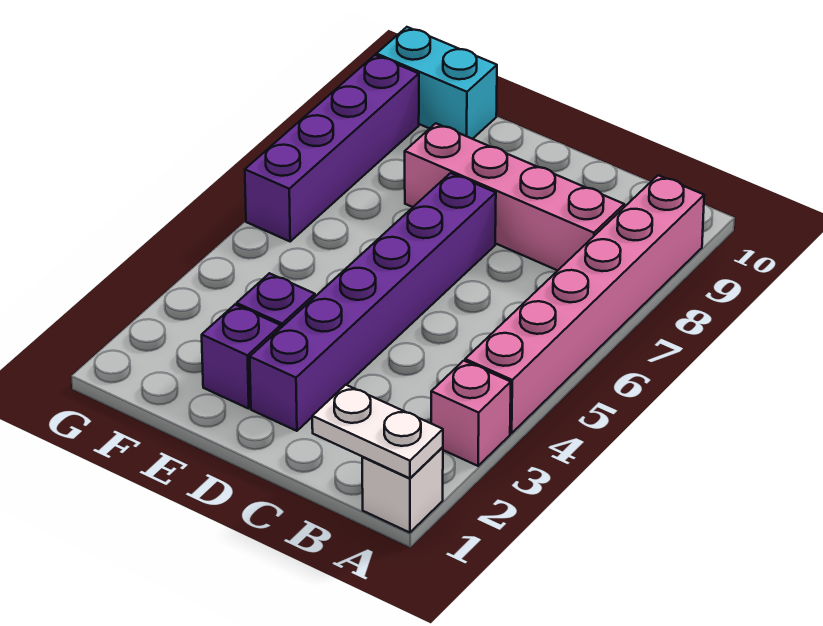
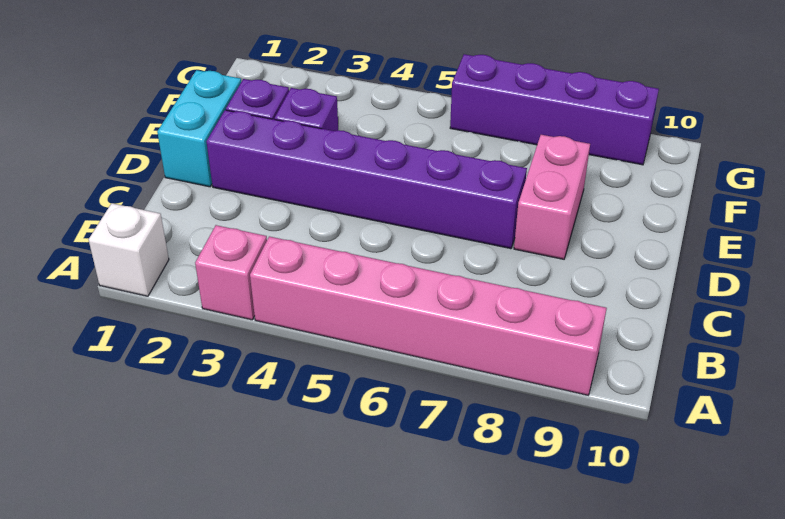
white plate A1:B1 level 2 -> none
pink brick B8:E8 level 1 -> pink brick D8:E8 level 1
cyan brick F10:G10 level 1 -> cyan brick D1:E1 level 1

